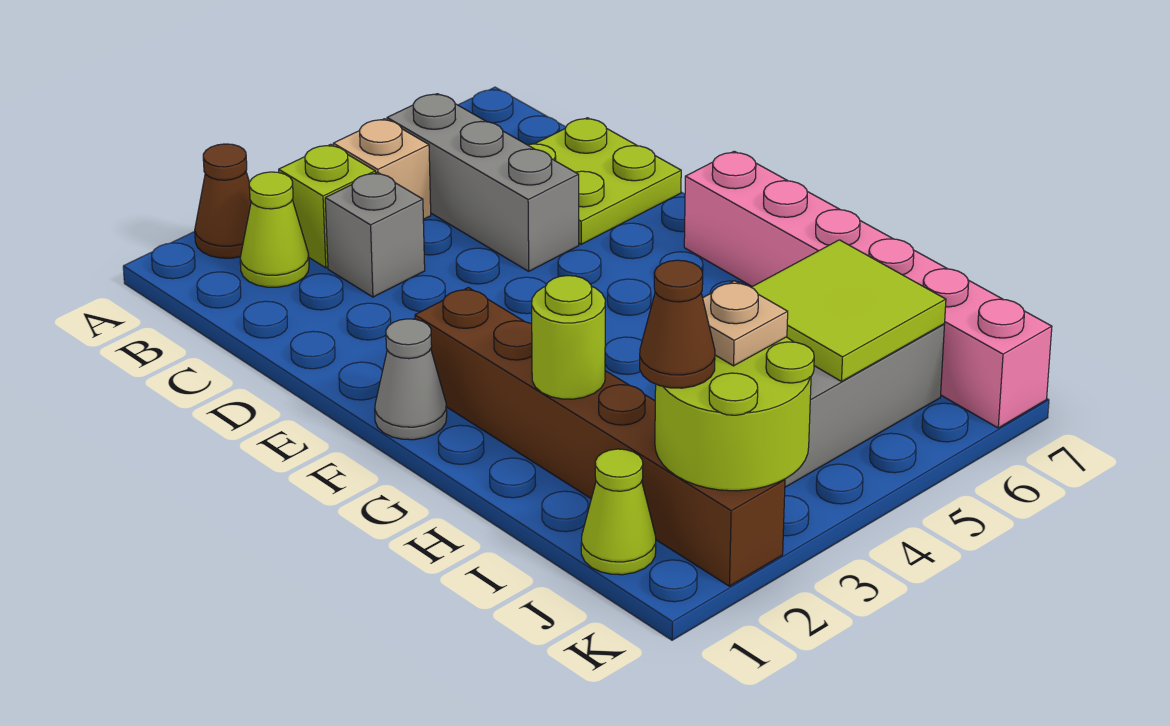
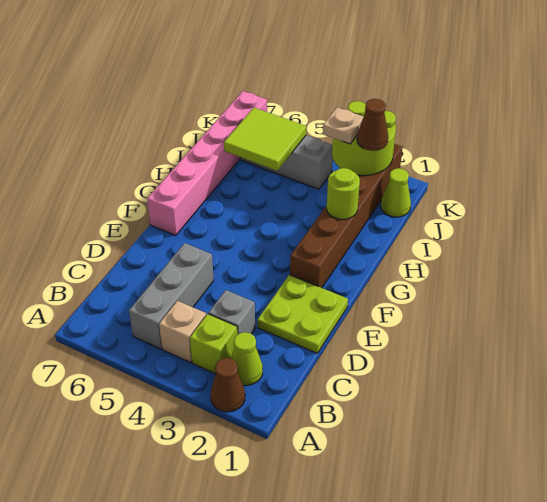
lime plate C6:D7 level 1 -> lime plate D1:E2 level 1
grey cone F1 level 1 -> none

